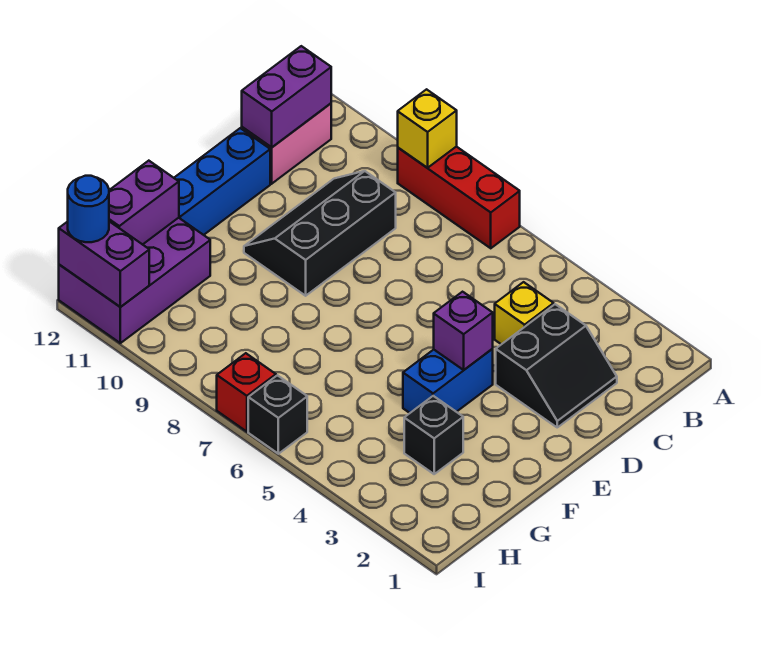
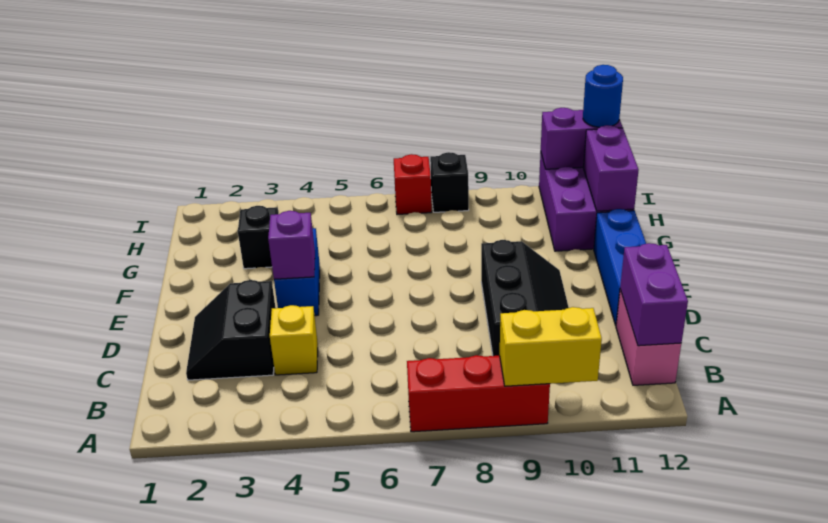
yellow brick A9 level 2 -> yellow brick A9:A10 level 2
black brick I6 level 1 -> black brick I8 level 1

